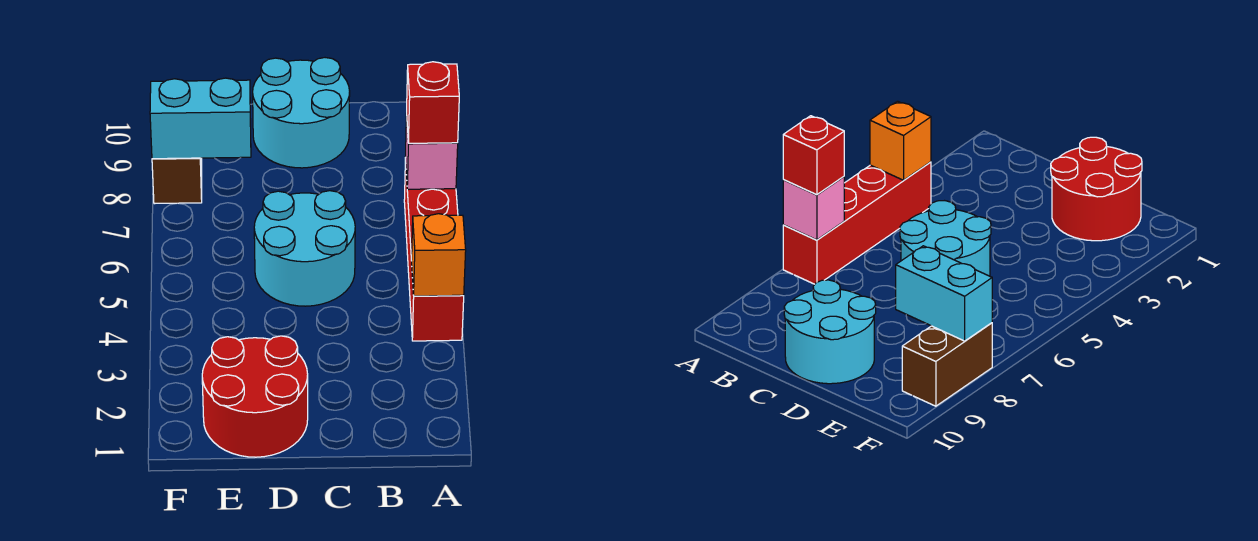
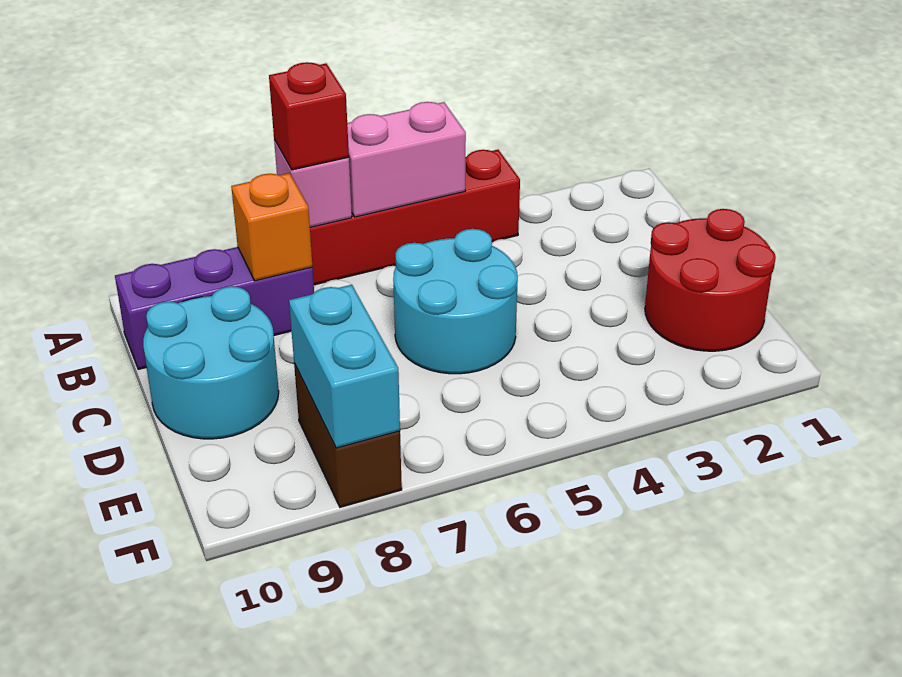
orange brick A4 level 2 -> orange brick B8 level 2
none -> pink brick A5:A6 level 2
none -> purple brick B8:B10 level 1
brown brick F8:F9 level 1 -> brown brick E8:F8 level 1

